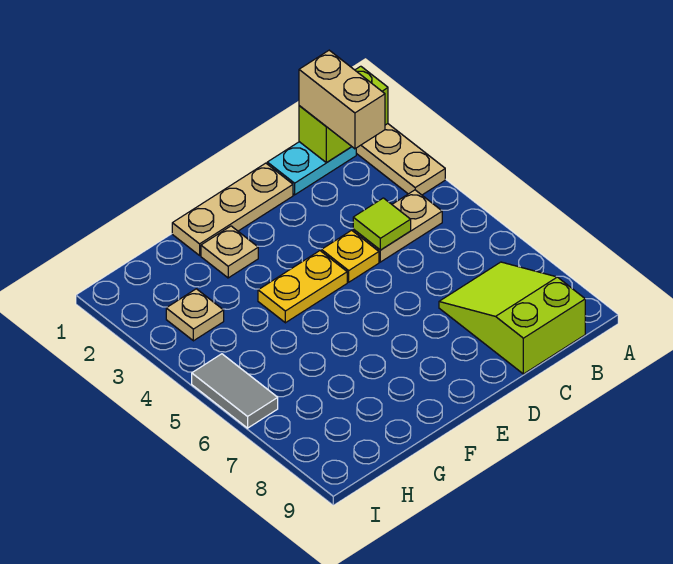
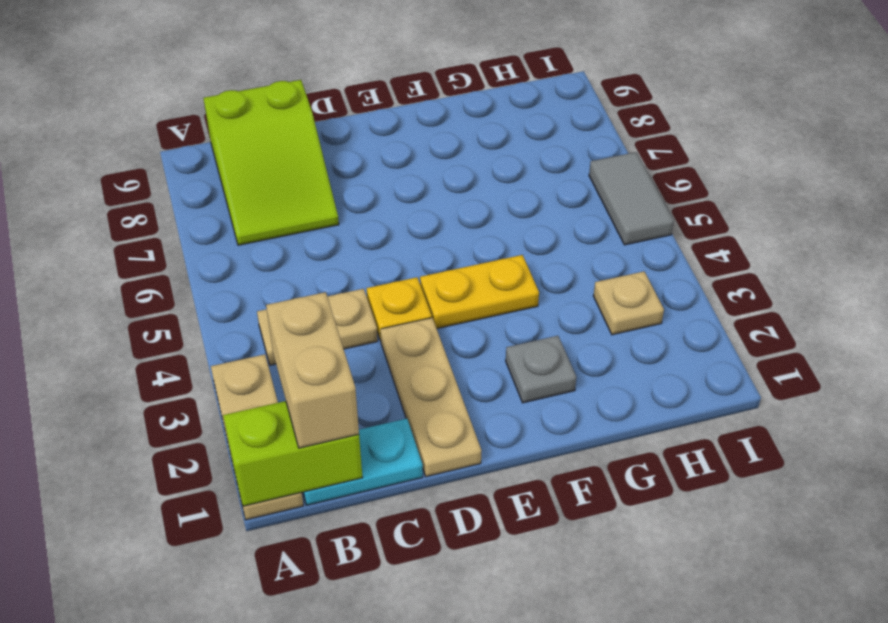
lime tile C4 level 2 -> none
tan plate D1:F1 level 1 -> tan plate D1:D3 level 1
tan plate F2 level 1 -> grey plate F2 level 1

